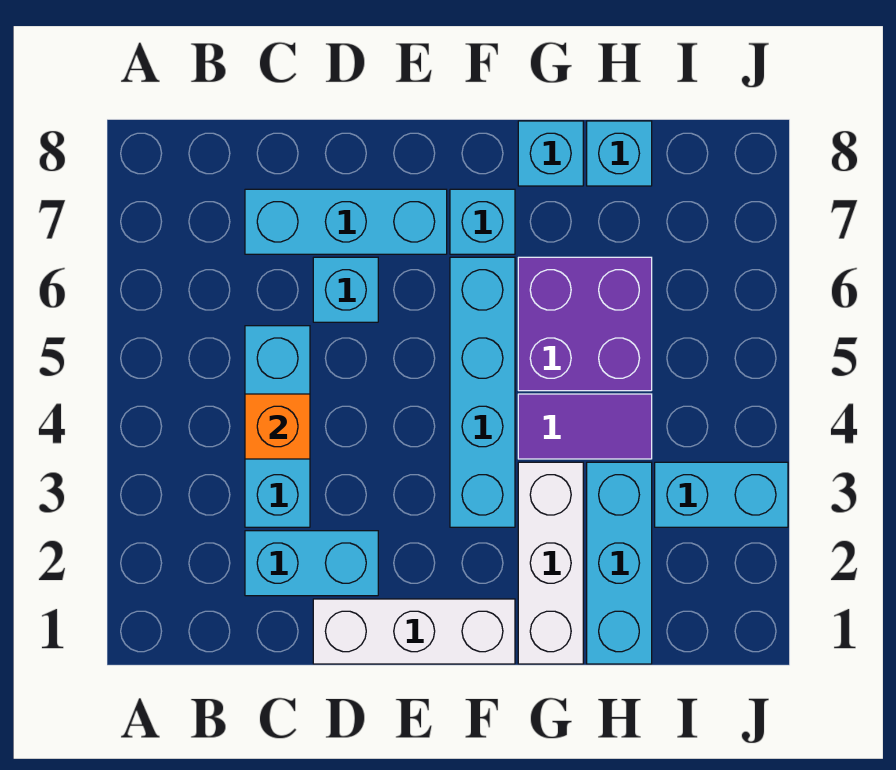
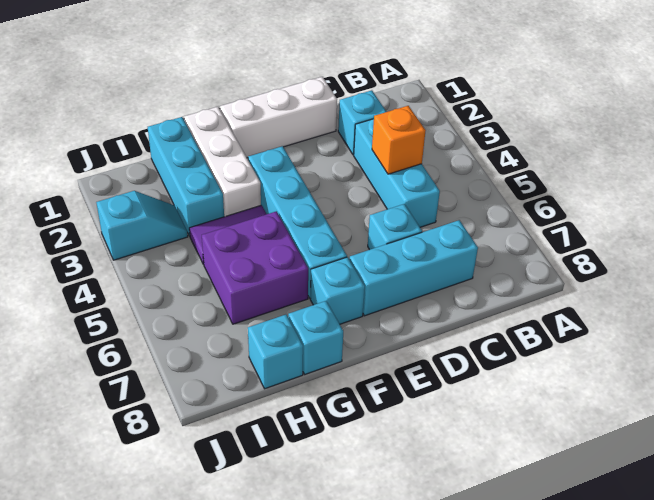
cyan brick C2:D2 level 1 -> cyan brick C2 level 1
cyan brick I3:J3 level 1 -> cyan slope I3:J3 level 1 top J

